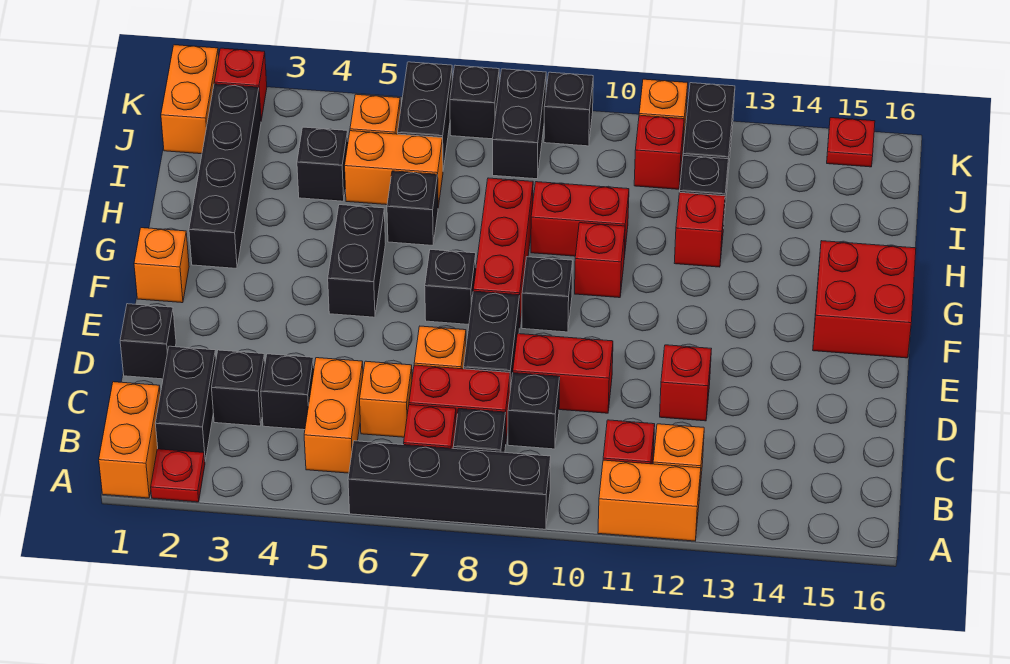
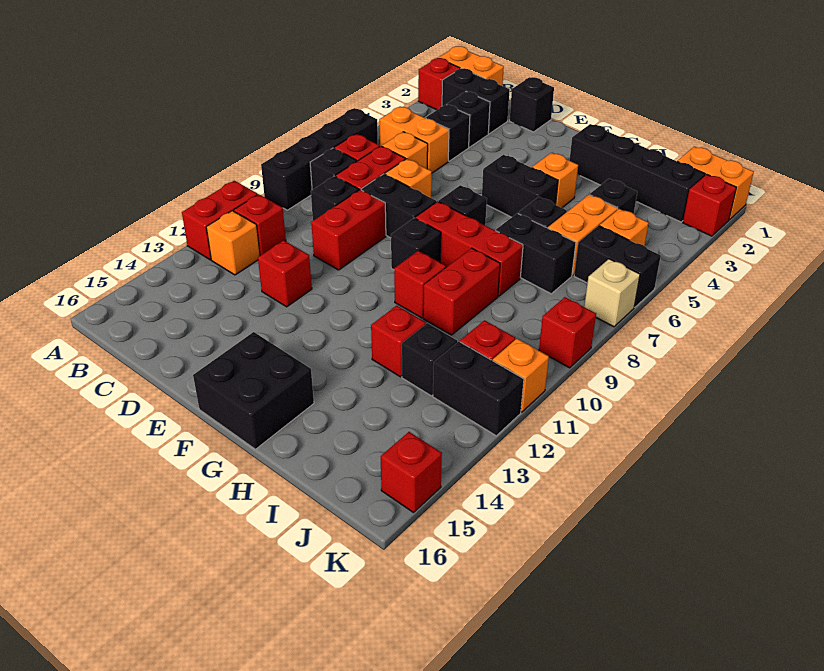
red plate A2 level 1 -> red brick A2 level 1
orange brick A11:A12 level 1 -> red brick A11:A12 level 1
orange brick F1 level 1 -> orange brick G4 level 1
red brick F15:G16 level 1 -> black brick F15:G16 level 1
black brick J8:K8 level 1 -> black brick H7:I7 level 1
black brick K7 level 1 -> tan brick K7 level 1
black brick K9 level 1 -> red brick K9 level 1
red plate K15 level 1 -> red brick K15 level 1

